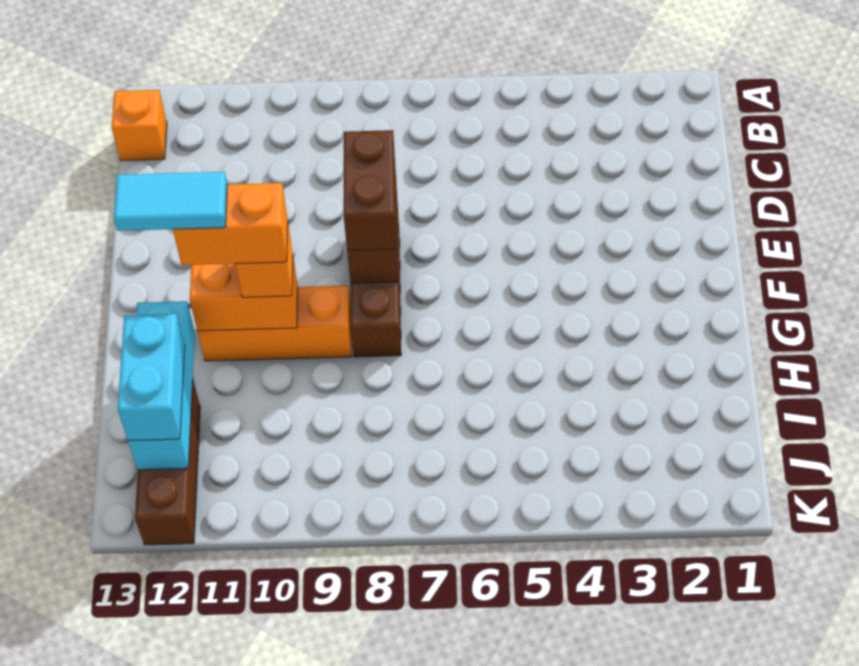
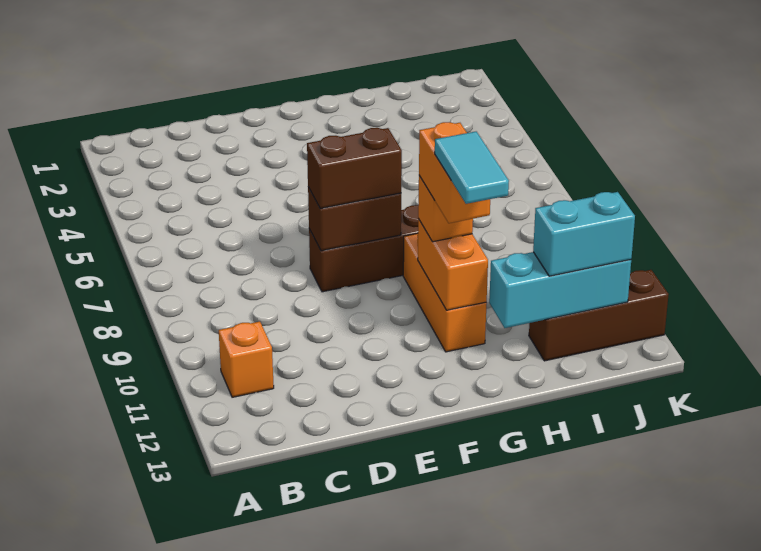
orange brick B13 level 1 -> orange brick B11 level 1

